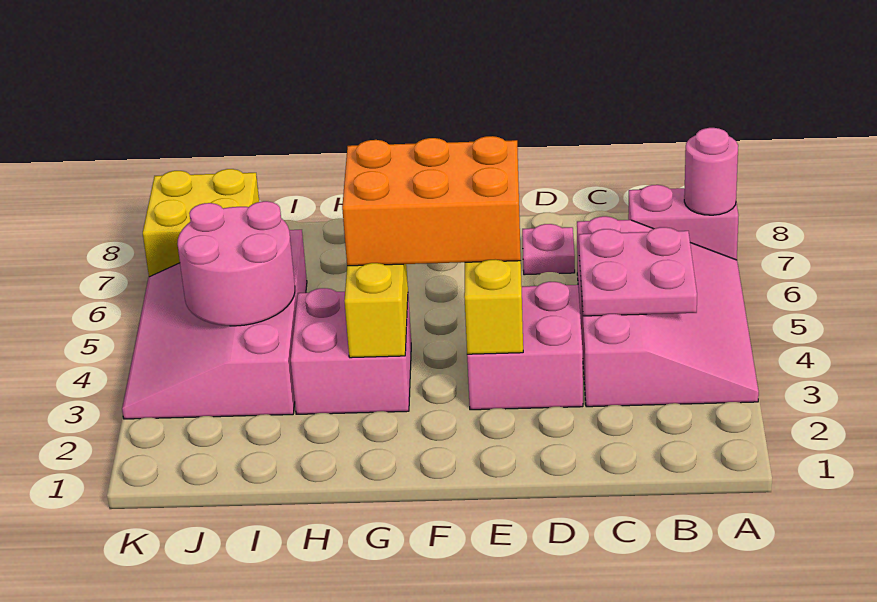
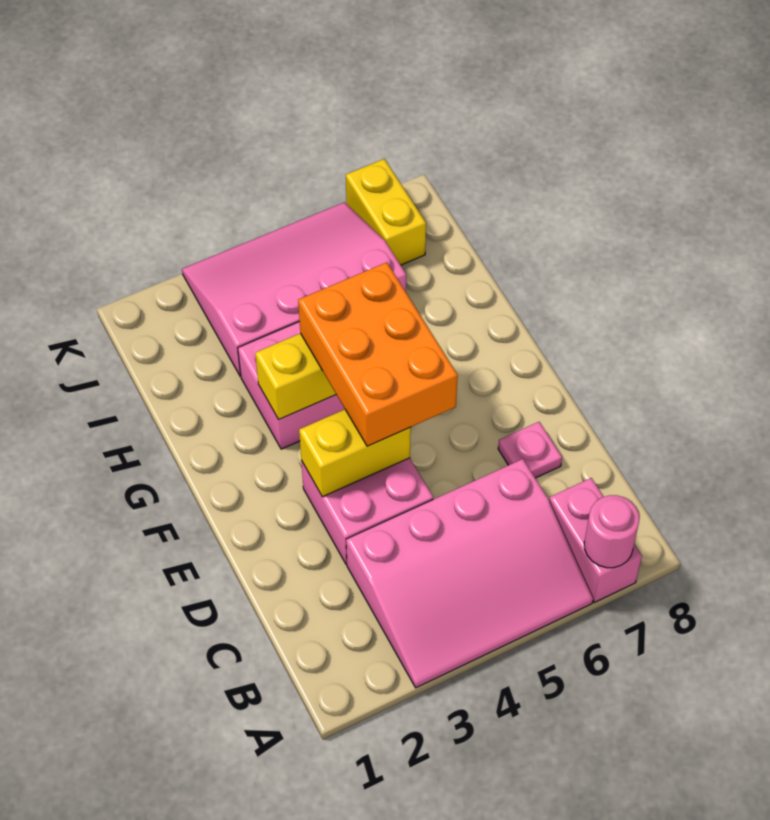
pink plate B4:C5 level 2 -> none
pink round brick I4:J5 level 2 -> none
yellow brick J7:K8 level 1 -> yellow brick J7:K7 level 1

